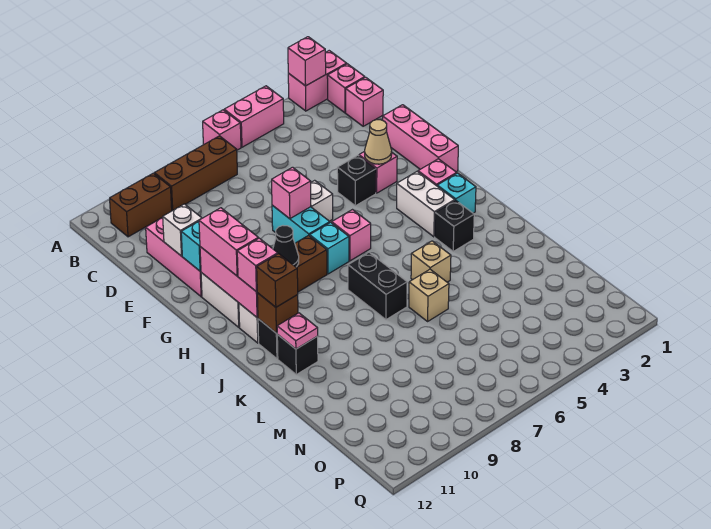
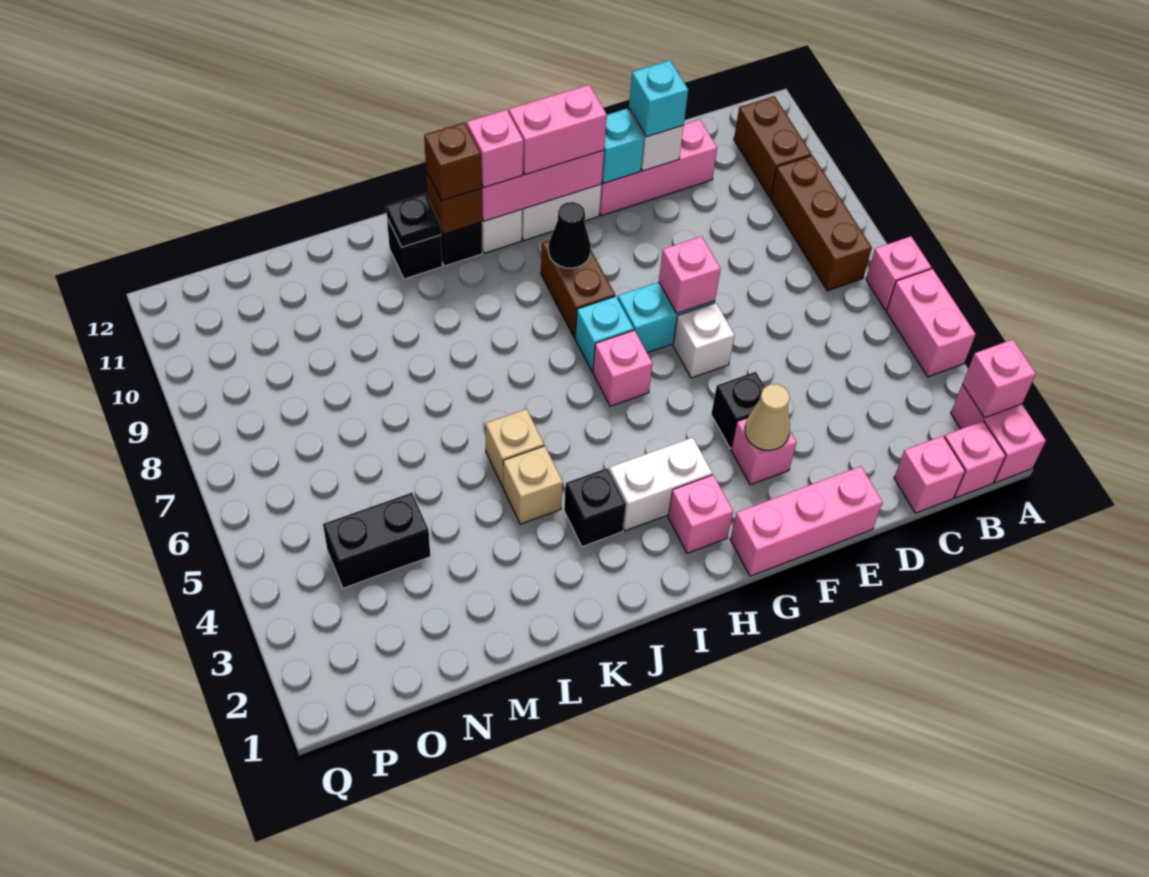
cyan brick I2 level 1 -> cyan brick E11 level 3
black brick J7:K7 level 1 -> black brick N4:O4 level 1
pink plate K11 level 2 -> black plate K11 level 2
tan brick L6 level 1 -> tan brick K4 level 1

